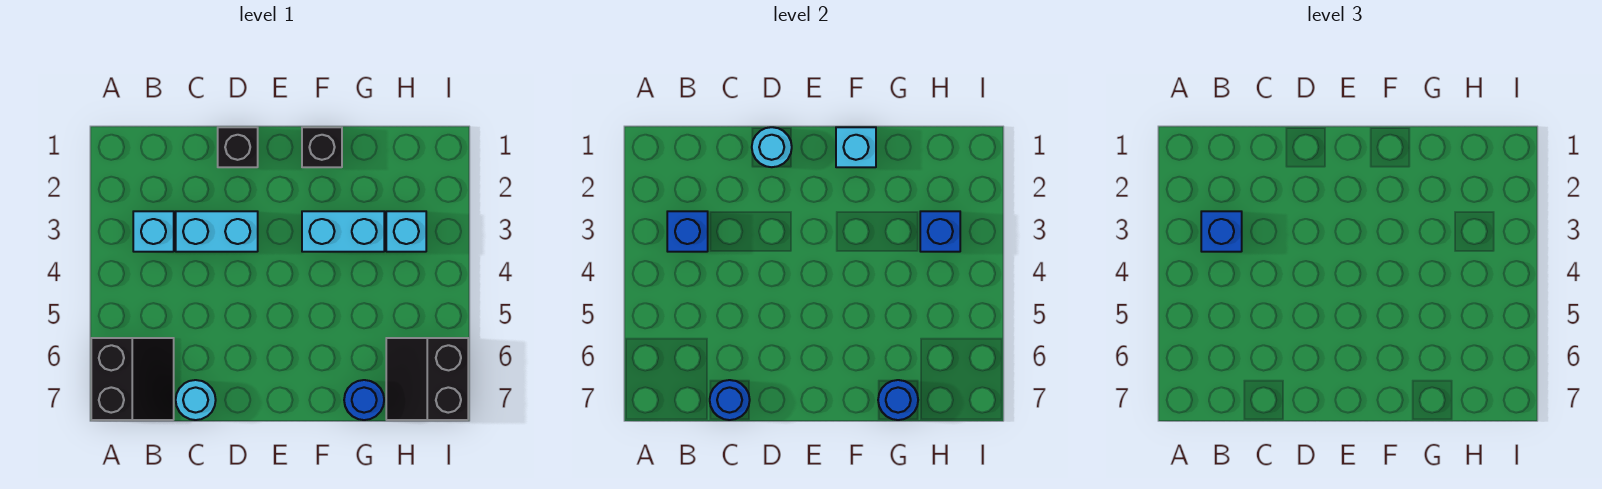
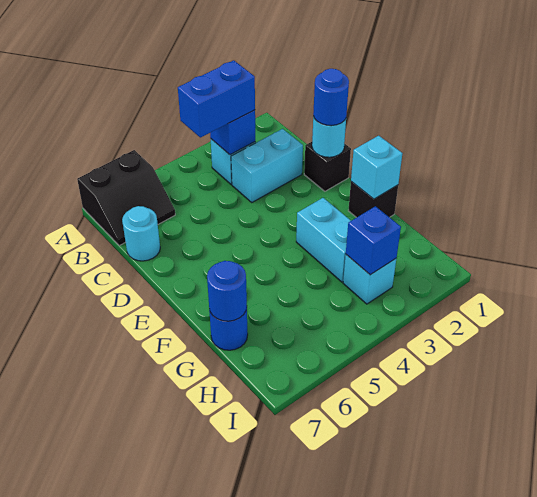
blue brick B3 level 3 -> blue brick B3:B4 level 3
cyan brick C3:D3 level 1 -> cyan brick C2:C3 level 1
blue round brick C7 level 2 -> blue round brick D1 level 3
black slope H6:I7 level 1 top I -> none

